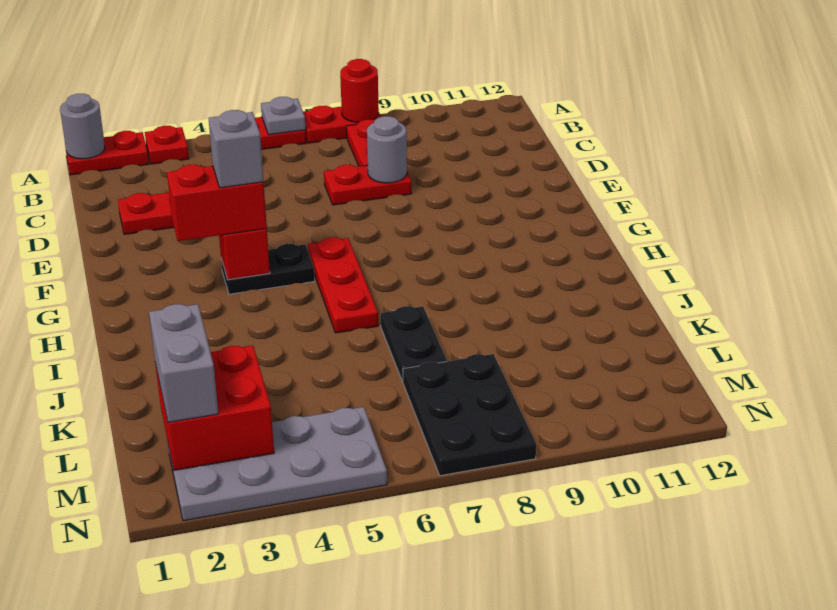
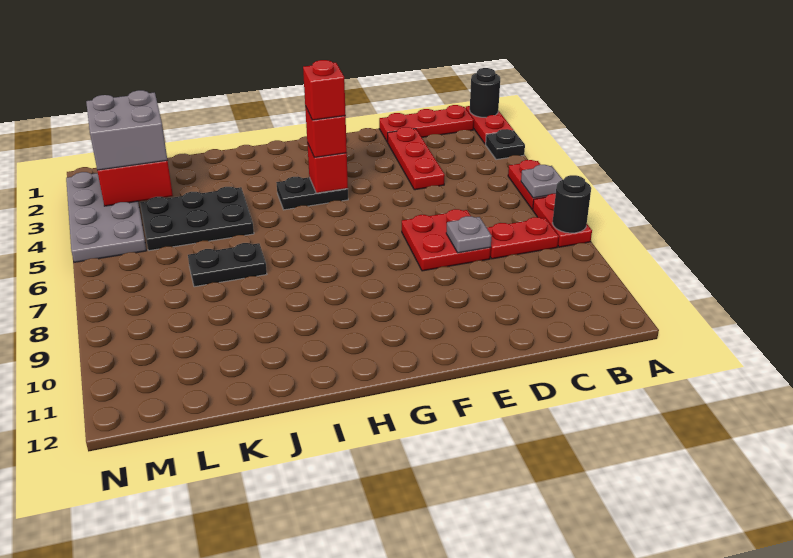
grey round brick A1 level 2 -> black round brick A1 level 2
red plate A3 level 1 -> black plate A3 level 1
red round brick A8 level 2 -> black round brick A8 level 2
red plate D7:D8 level 1 -> red plate D7:E8 level 1
grey round brick D8 level 2 -> grey plate D8 level 2
red brick G3:G4 level 3 -> red brick G4 level 3
black plate G4:G5 level 1 -> black plate G4:H4 level 1
grey brick G4 level 4 -> red brick G4 level 4
red plate G6:I6 level 1 -> red plate B1:D1 level 1
grey brick L2:M2 level 3 -> grey brick L2:M3 level 3
black plate L7:N8 level 1 -> black plate J4:L5 level 1

